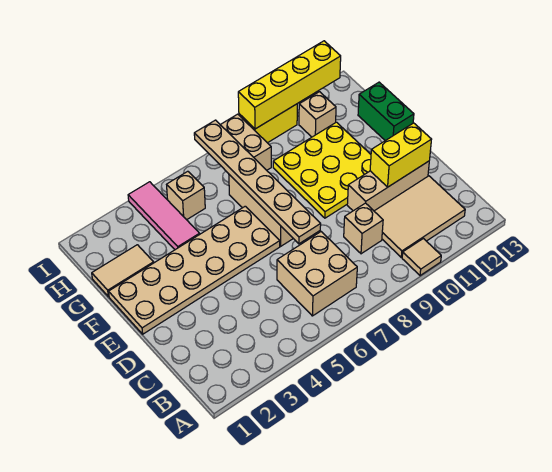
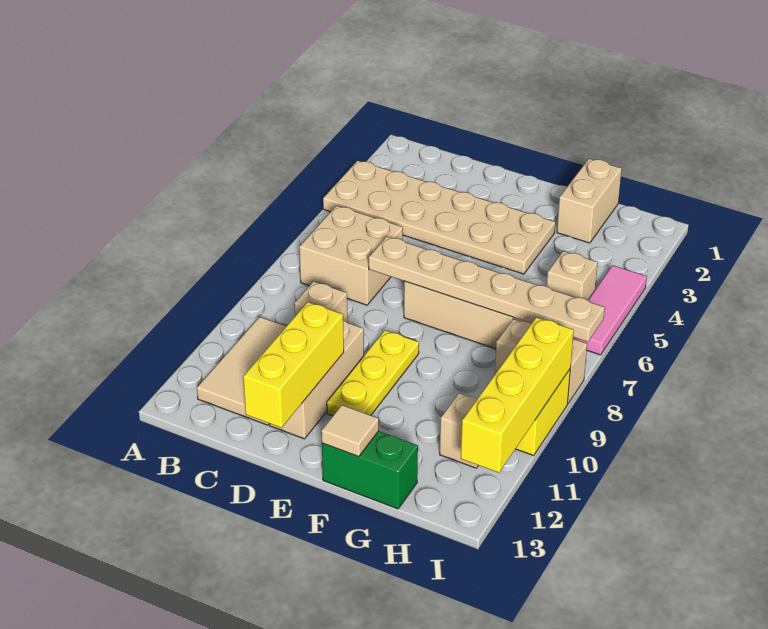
tan tile A10 level 1 -> tan tile F13 level 2
yellow brick D11:D12 level 2 -> yellow brick D11:D13 level 2
tan plate E1:F6 level 1 -> tan plate A3:F4 level 1
yellow plate E9:G11 level 1 -> yellow plate E9:E11 level 1
tan tile G1:G2 level 1 -> tan brick G1:G2 level 1
pink tile G4:I4 level 1 -> pink tile I4:I6 level 1

